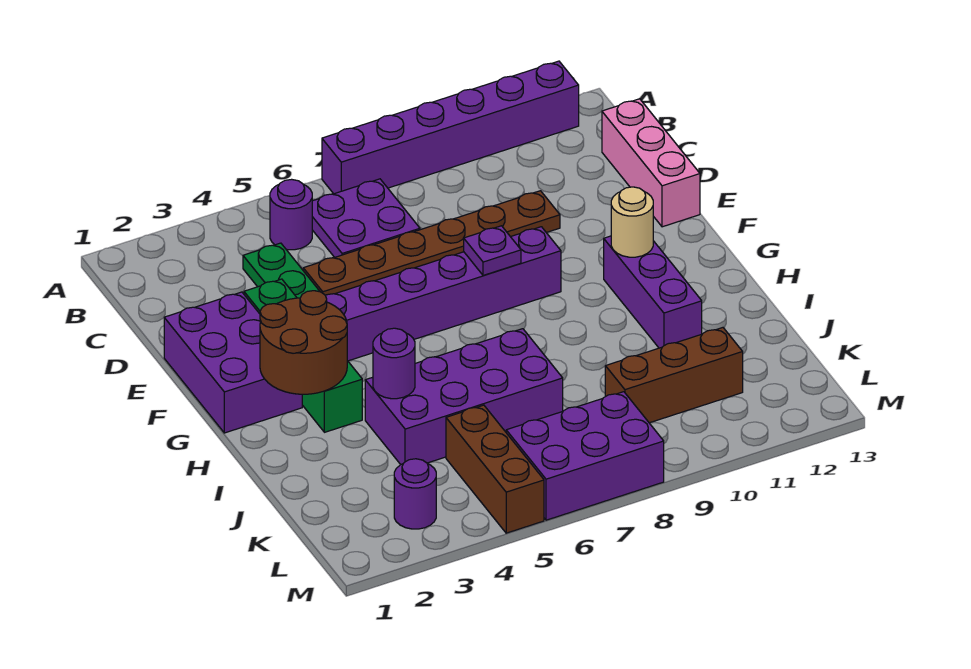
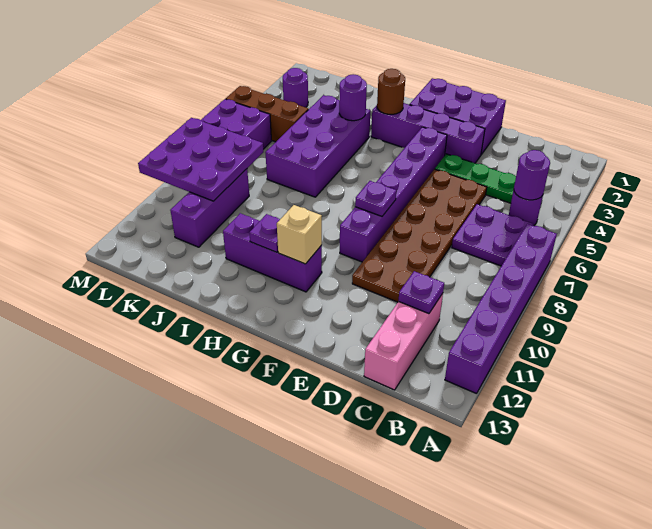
none -> purple round brick B5 level 2
none -> purple plate C11 level 2
pink brick C13:E13 level 1 -> pink brick C11:C13 level 1
brown plate D5:D10 level 1 -> brown plate D5:E10 level 1
green brick E3:H3 level 1 -> purple brick E3:H3 level 1
brown round brick G2:H3 level 2 -> brown round brick H3 level 2
tan round brick G11 level 2 -> tan brick G11 level 2
none -> purple plate H11 level 2
none -> purple plate K8:M10 level 2
brown brick K9:K11 level 1 -> purple brick K9:K11 level 1

